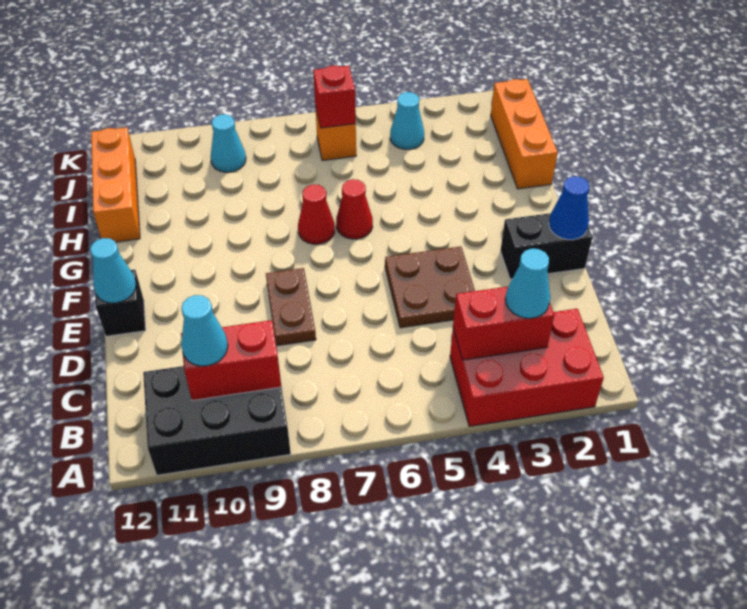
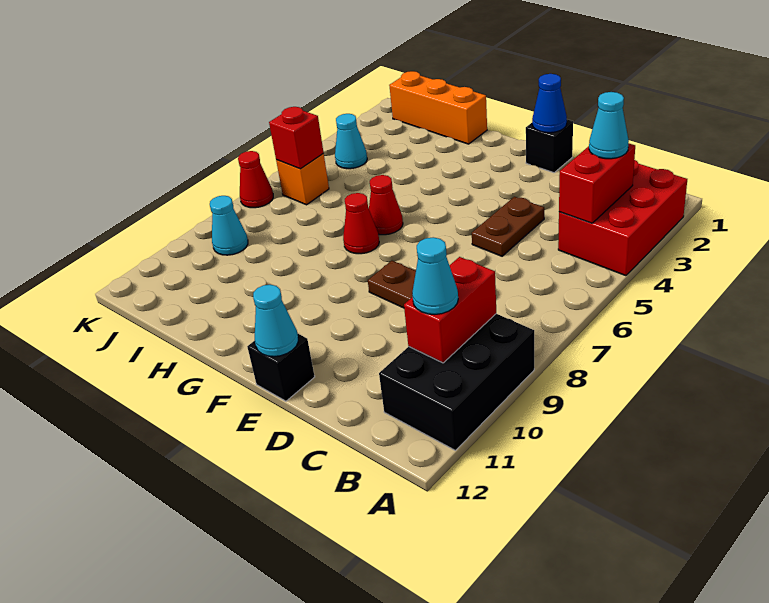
brown plate D4:E5 level 1 -> brown plate D4:D5 level 1
black brick E1:E2 level 1 -> black brick E1 level 1
orange brick H12:J12 level 1 -> none
none -> red cone K7 level 1

